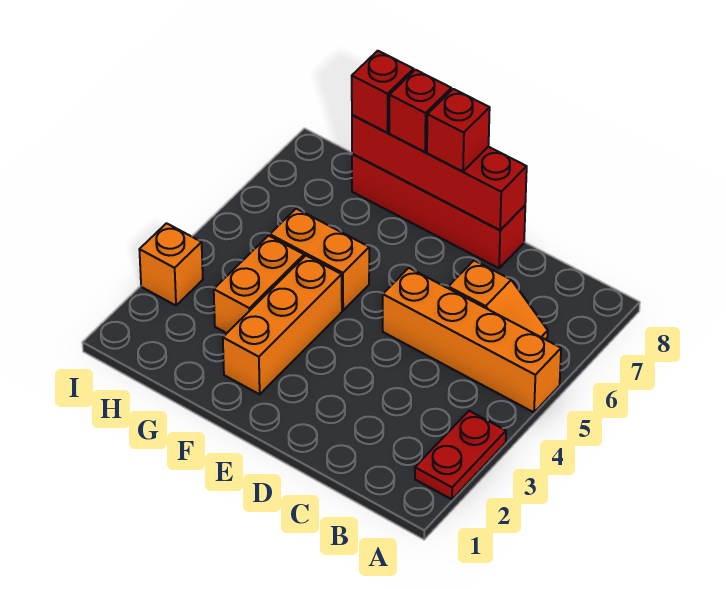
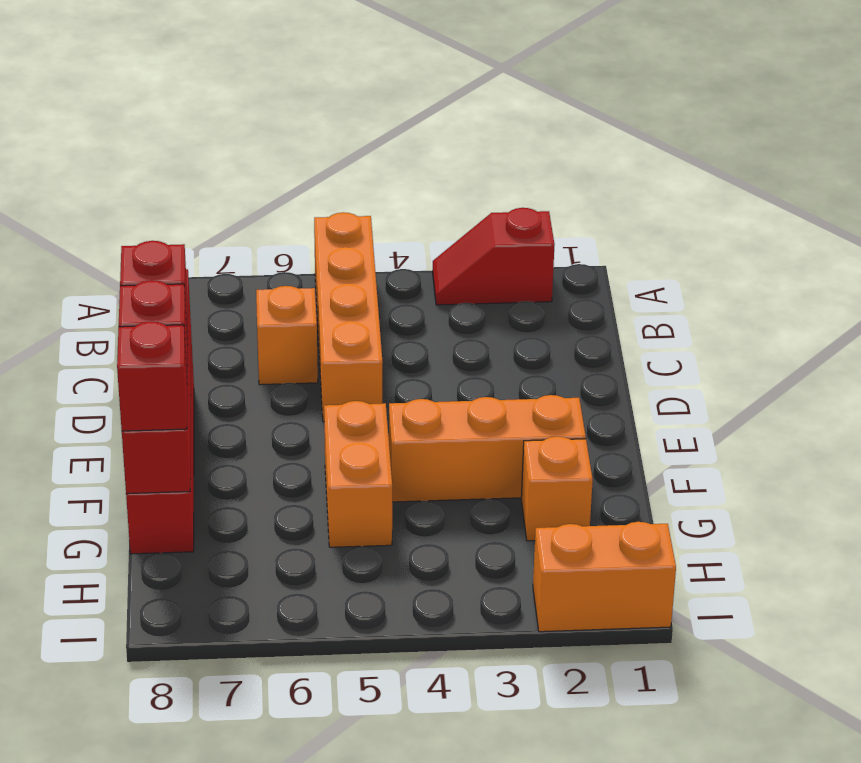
red plate A2:A3 level 1 -> red slope A2:A3 level 1 top 2
orange brick G3:G4 level 1 -> orange brick I1:I2 level 1
orange brick I3 level 1 -> orange brick G2 level 1

